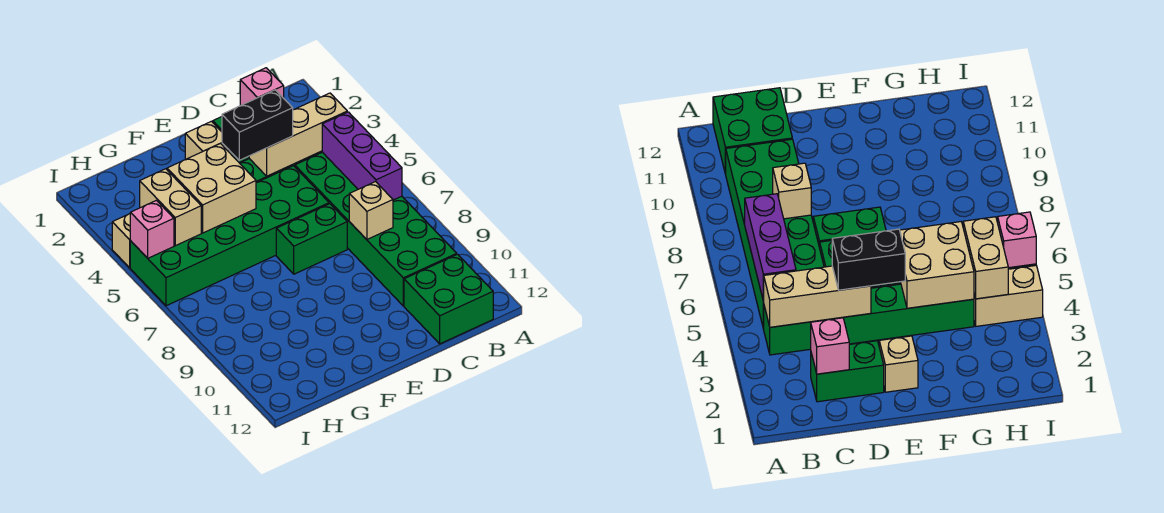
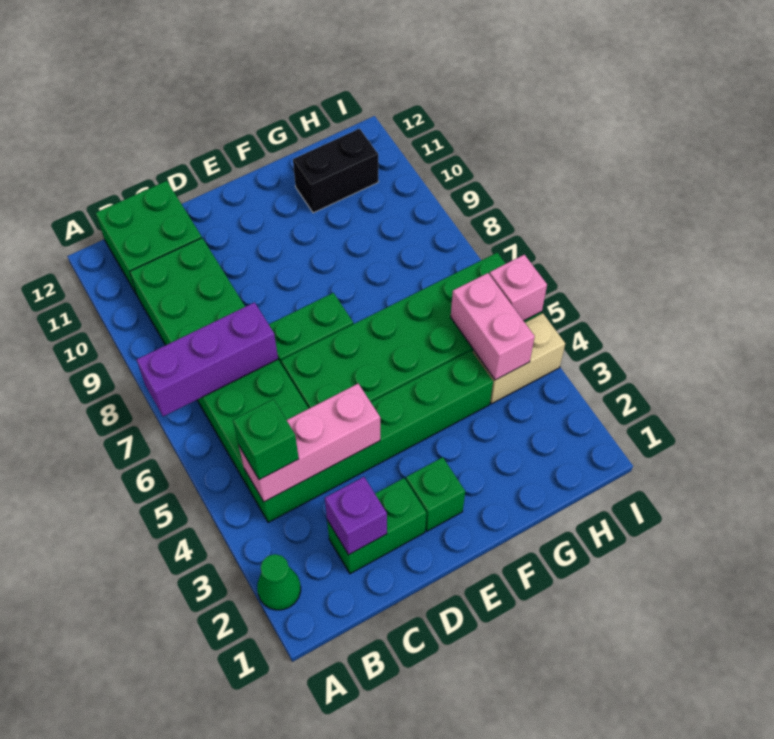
none -> green cone A2 level 1
tan brick B4:D4 level 2 -> pink brick B4:D4 level 2
none -> green brick B4 level 3
purple brick B5:B7 level 2 -> purple brick A7:C7 level 2
pink brick C2 level 2 -> purple brick C2 level 2
tan brick C8 level 2 -> none
black brick D4:E4 level 3 -> black brick G11:H11 level 1
tan brick E2 level 1 -> green brick E2 level 1
tan brick F4:G5 level 2 -> none
tan brick H4:H5 level 2 -> pink brick H4:H5 level 2

